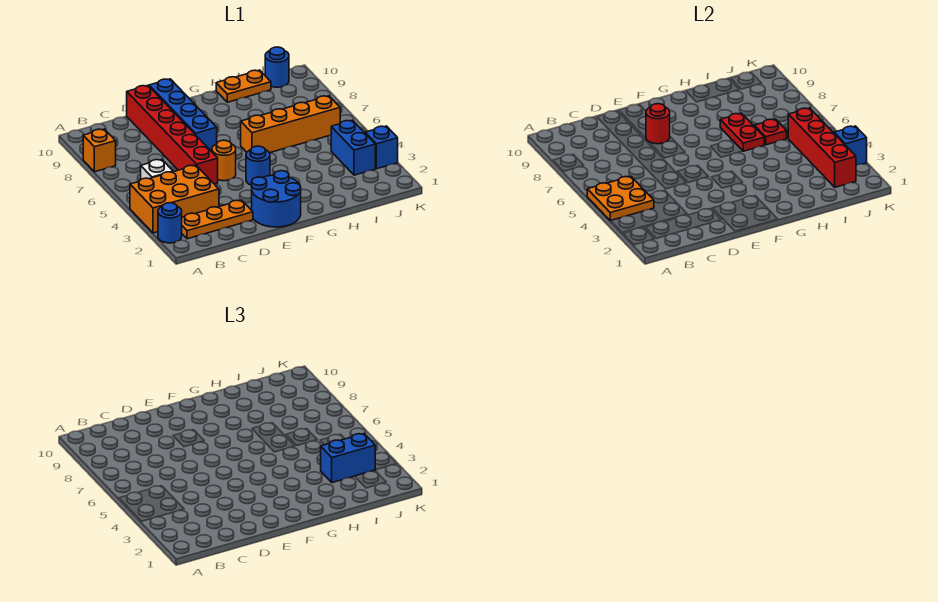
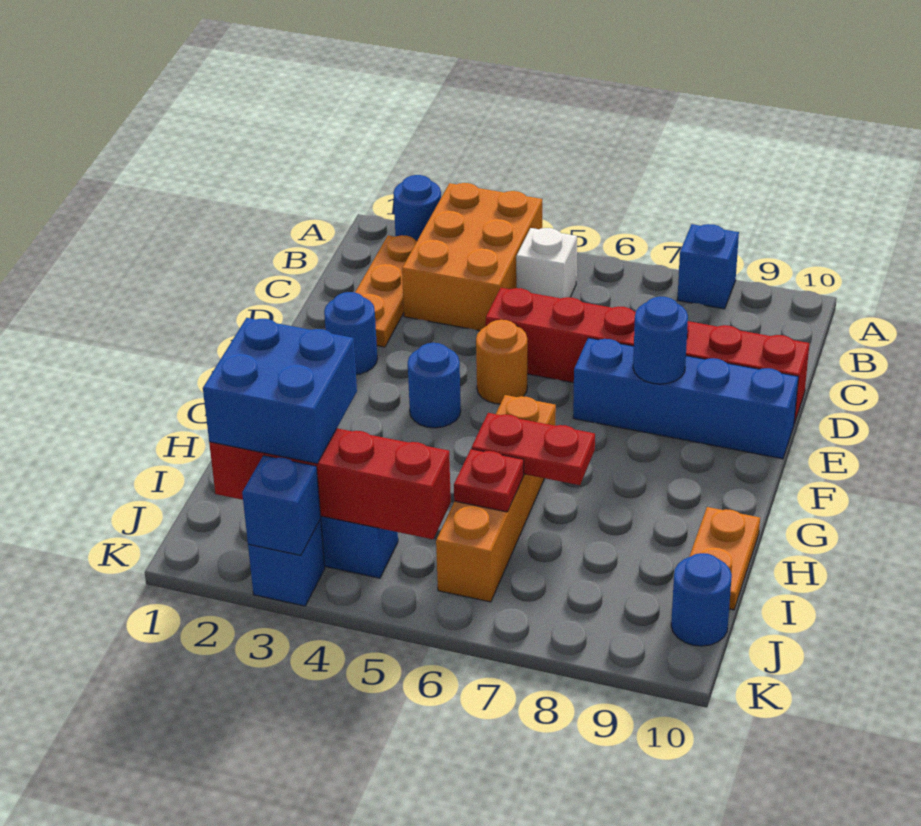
orange plate A4:B5 level 2 -> none
orange brick A8 level 1 -> blue brick A8 level 1
blue round brick E1:F2 level 1 -> blue round brick E2 level 1
red round brick E8 level 2 -> blue round brick E8 level 2
blue brick I3:J3 level 3 -> blue brick I2:J3 level 3

